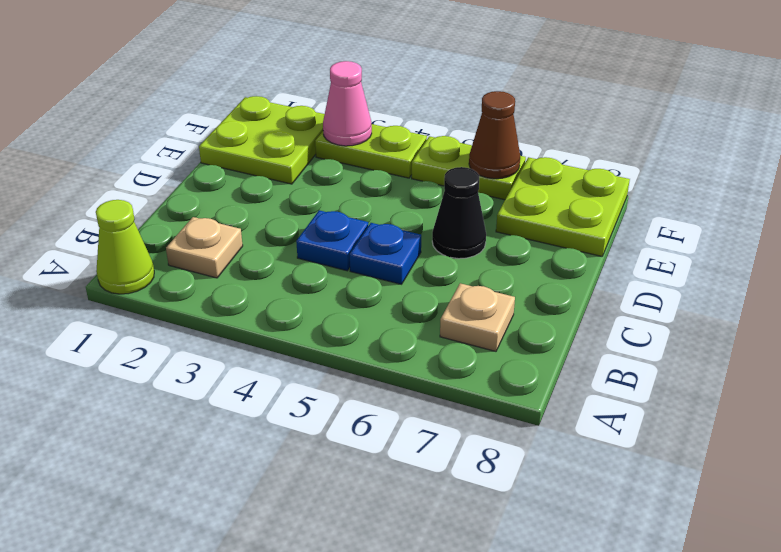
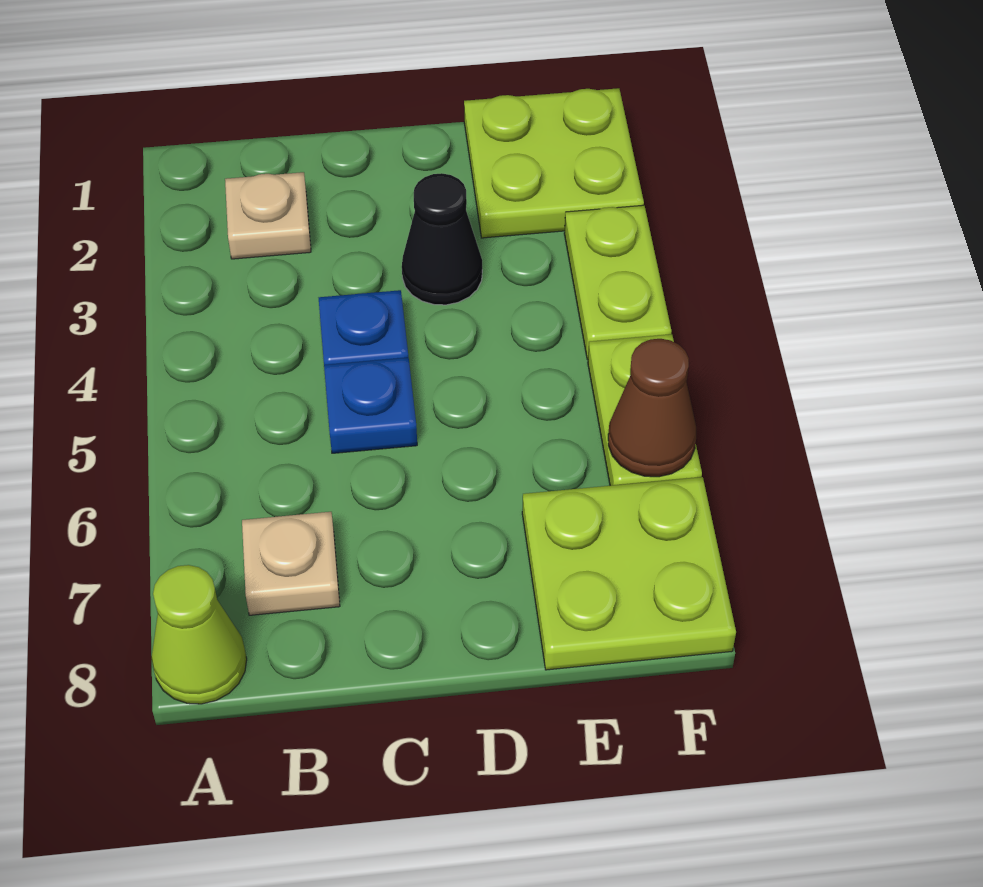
lime cone A1 level 1 -> lime cone A8 level 1
black cone D6 level 1 -> black cone D3 level 1
pink cone F3 level 2 -> none

